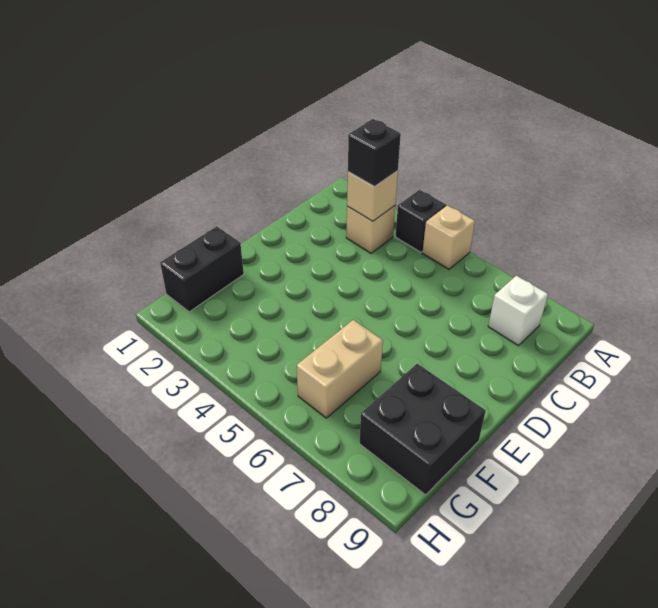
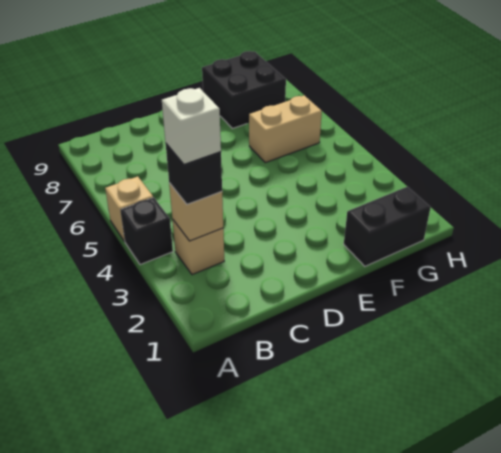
white brick B8 level 1 -> white brick B3 level 4

